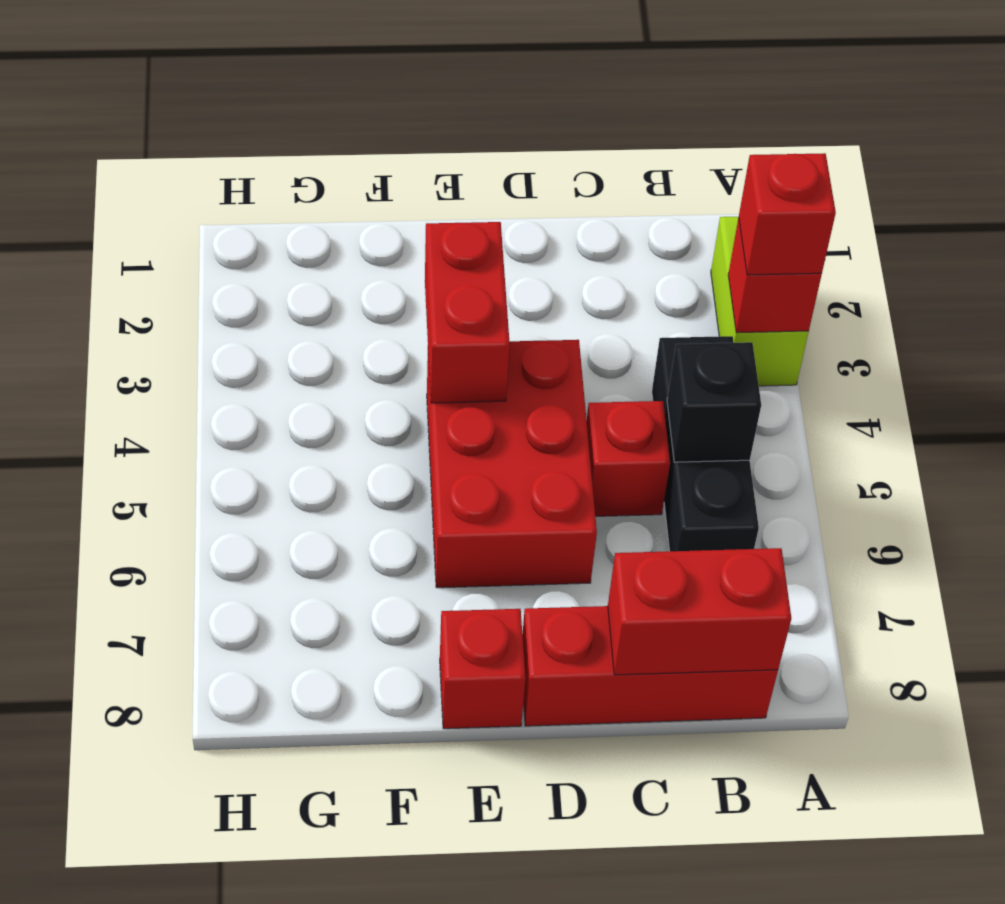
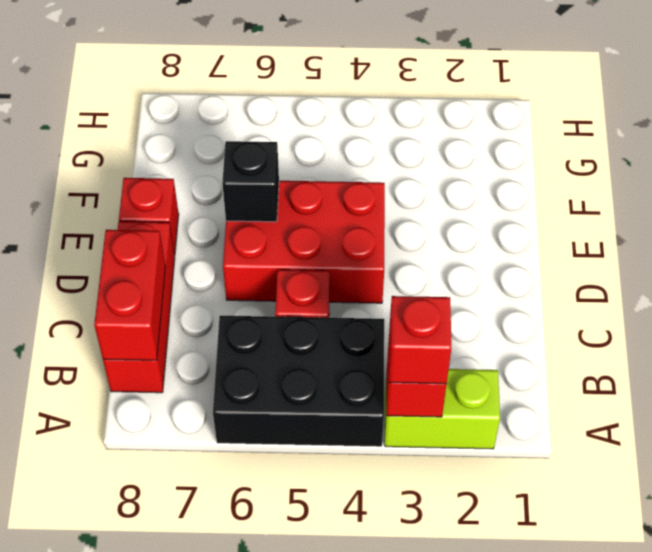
black brick B4:B6 level 1 -> black brick A4:B6 level 1
black brick B5 level 2 -> black brick E6 level 2
red brick E3:E4 level 2 -> none

